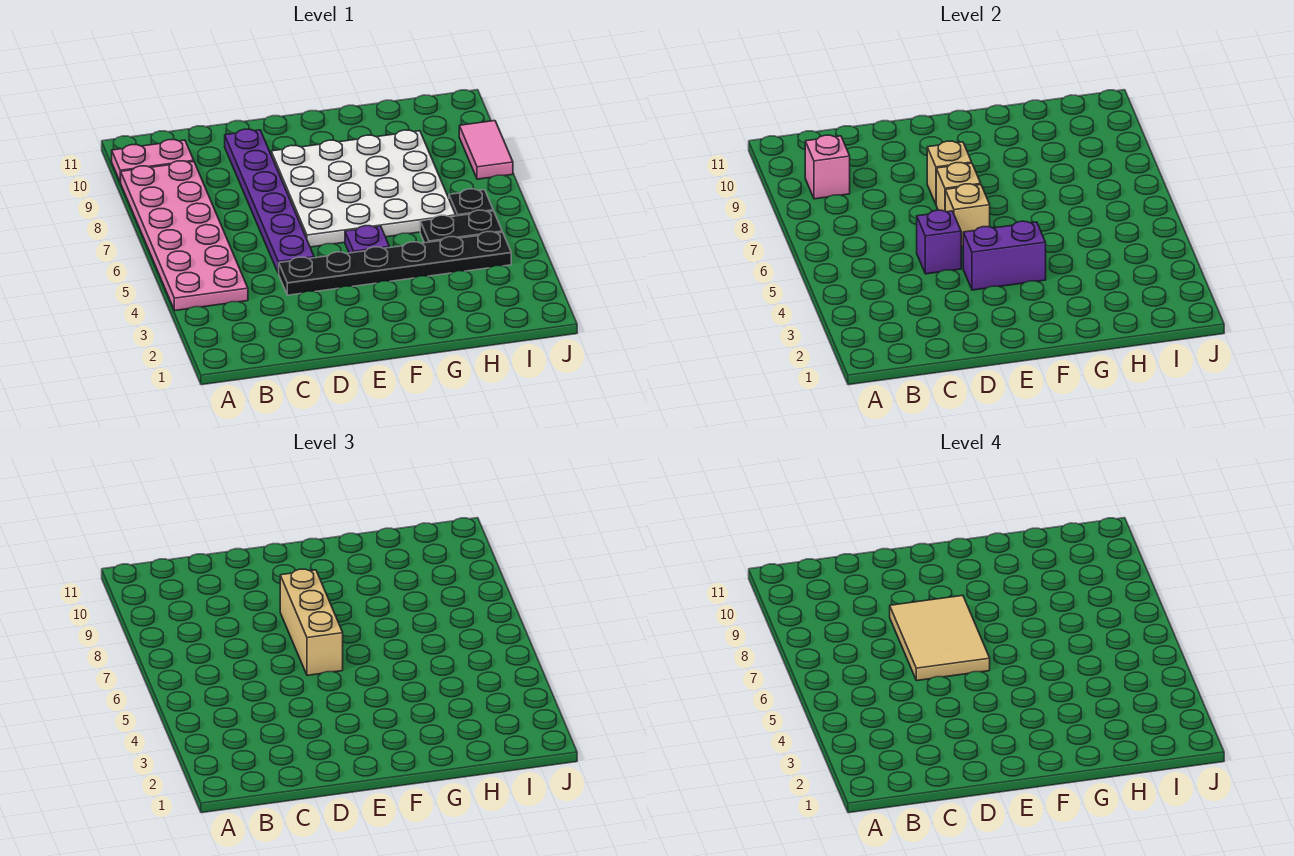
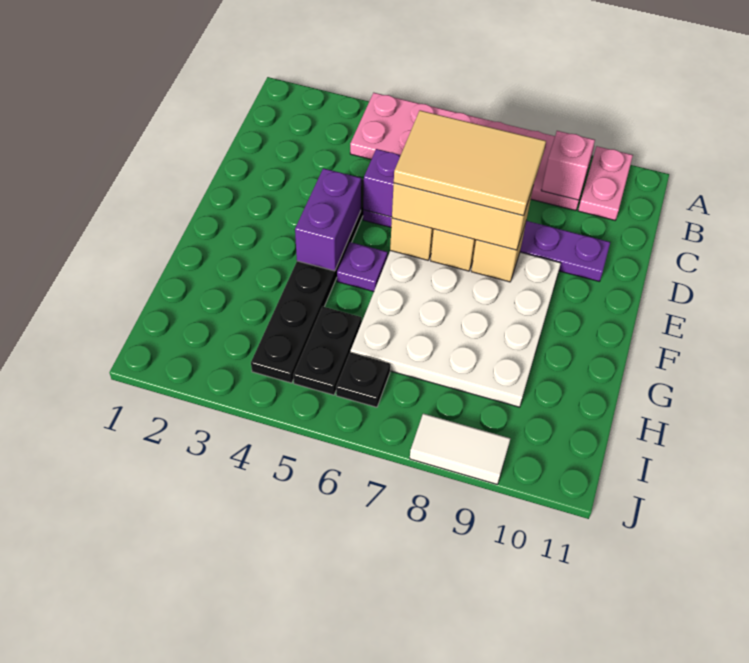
pink tile J8:J9 level 1 -> white tile J8:J9 level 1

